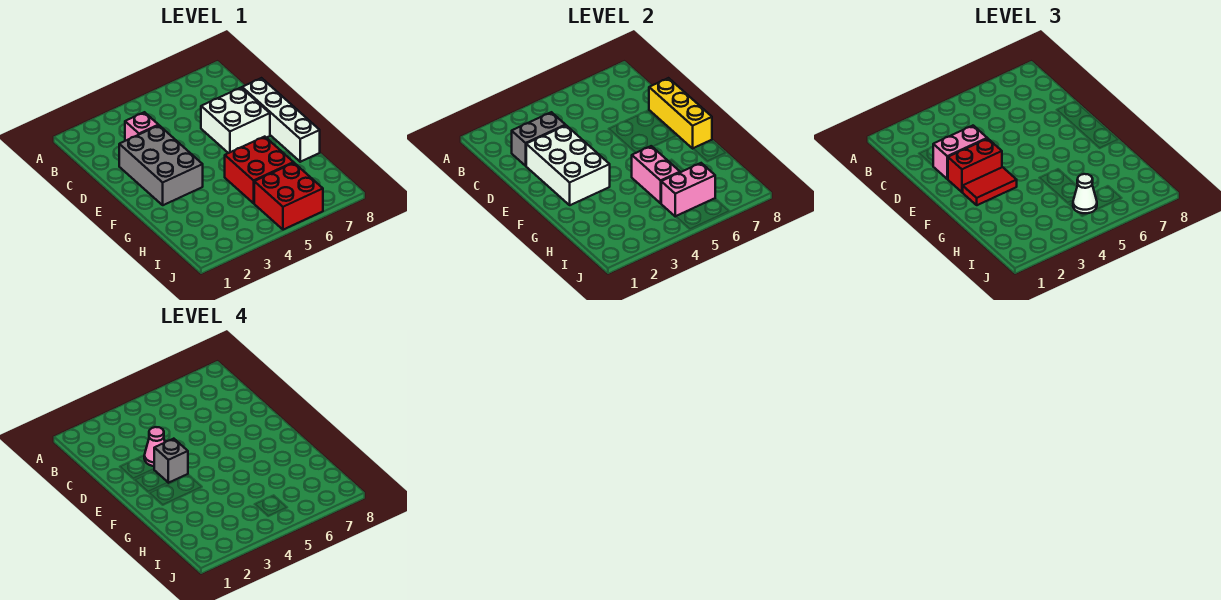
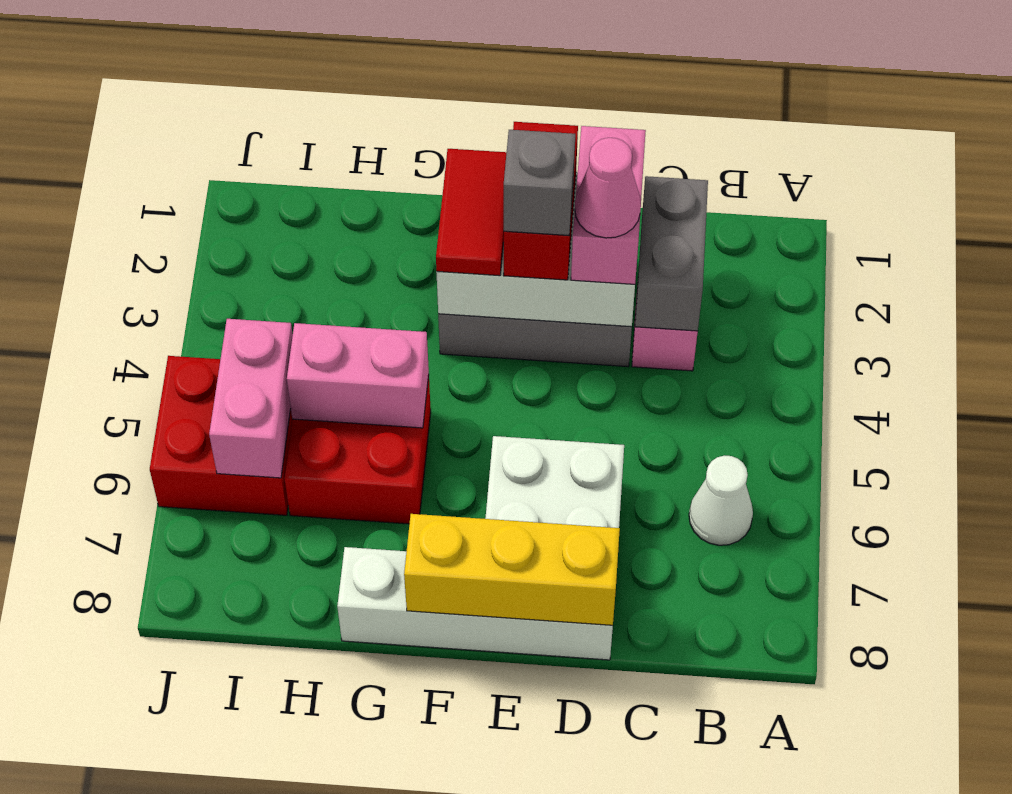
white cone I5 level 3 -> white cone B6 level 1

